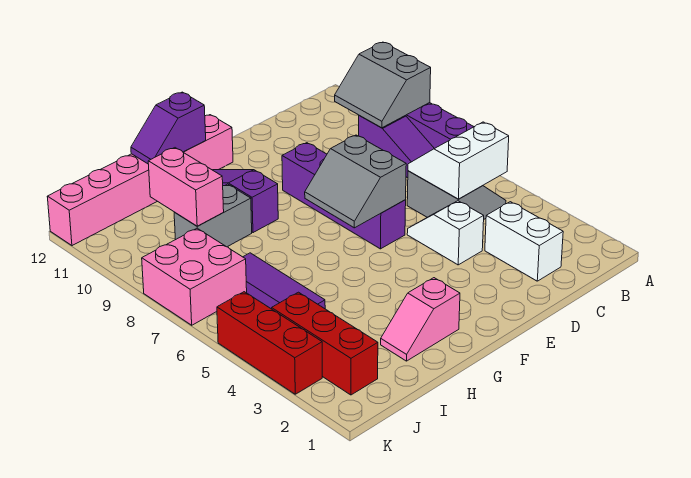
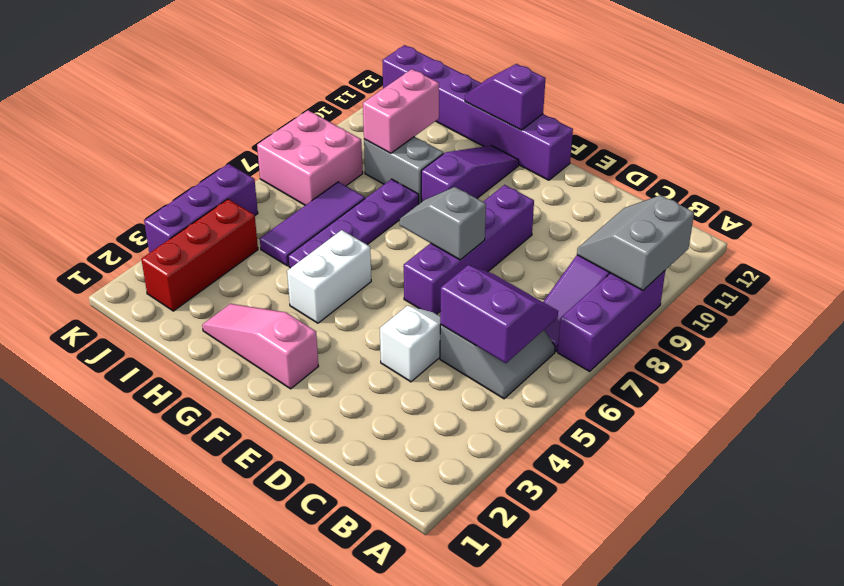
white slope B5:C6 level 2 top 5 -> purple slope B5:C6 level 2 top 5
white brick C2:C3 level 1 -> white brick G4:G5 level 1
grey slope E6:F7 level 2 top E -> grey slope E7:F7 level 2 top E
pink brick F12:K12 level 1 -> purple brick F12:K12 level 1
pink slope G2:H2 level 1 top G -> pink slope F2:H2 level 1 top F
none -> purple plate H5:H8 level 1
red brick K3:K5 level 1 -> purple brick K3:K5 level 1

